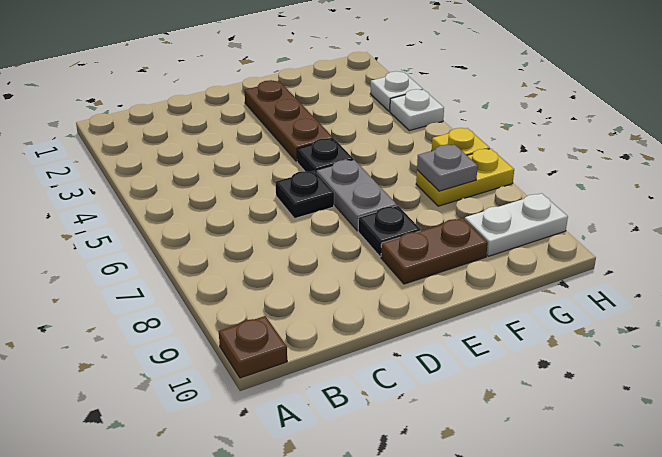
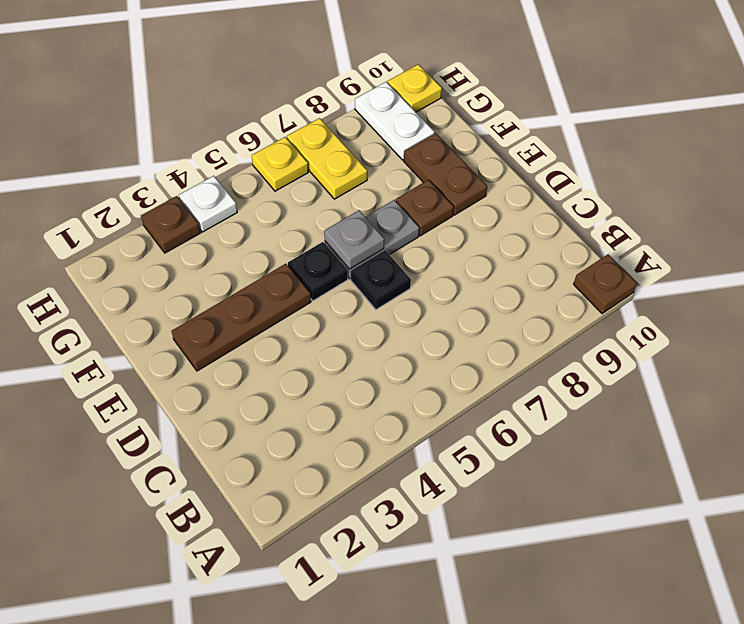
black plate E8 level 1 -> brown plate E8 level 1
grey plate G7 level 2 -> grey plate E6 level 2
white plate H3 level 1 -> brown plate H3 level 1
none -> yellow plate H10 level 1

